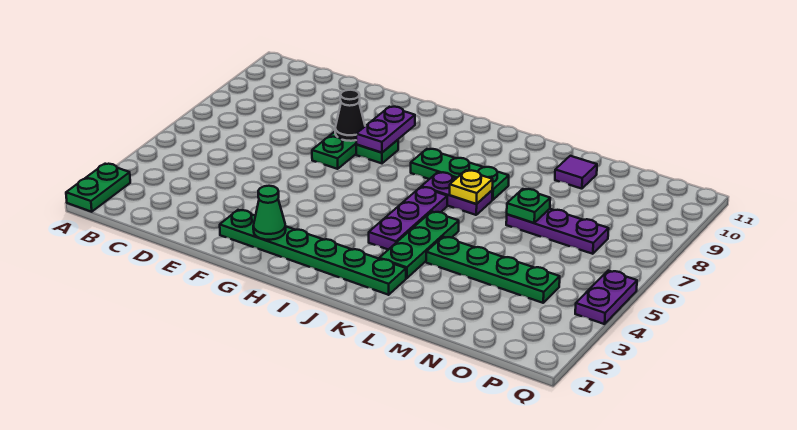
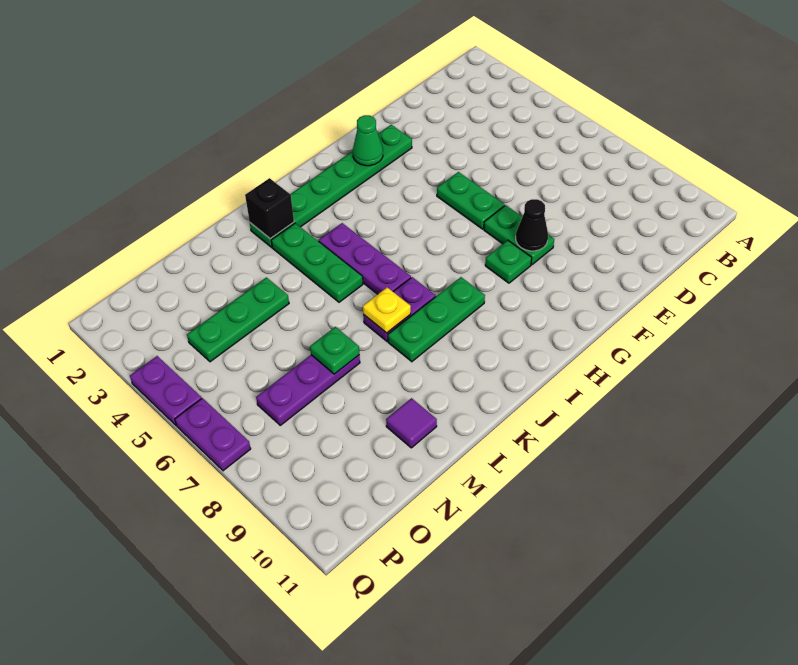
green plate A1:A2 level 1 -> green plate F5:F6 level 1
purple plate G8:G9 level 2 -> purple plate Q6:Q7 level 1
none -> black brick K2 level 2
green plate L4:O4 level 1 -> green plate M4:O4 level 1

